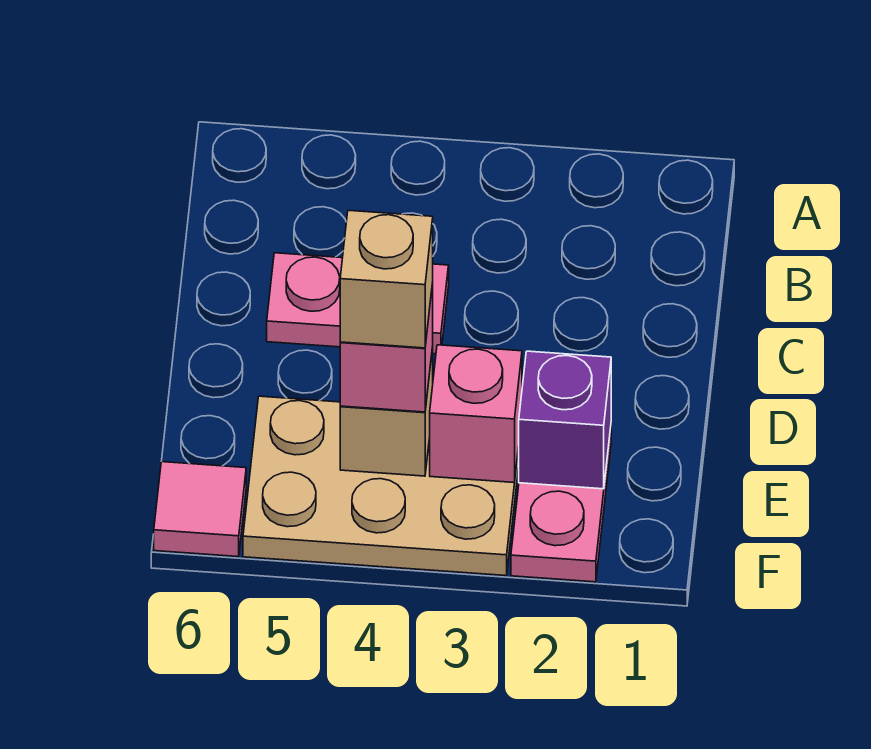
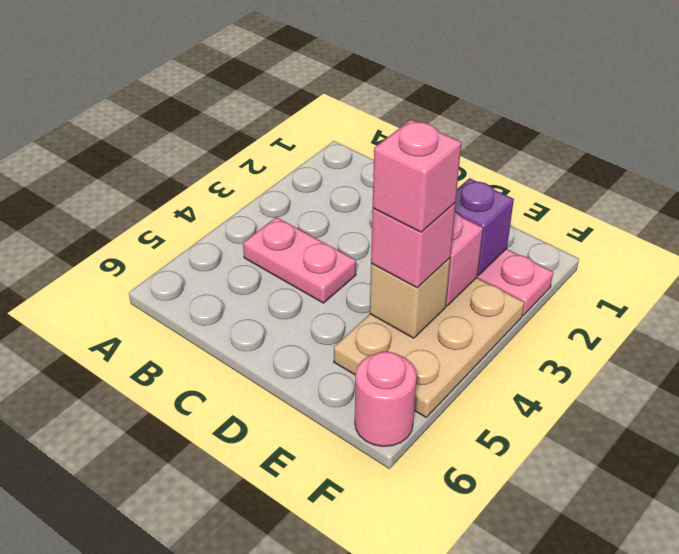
pink plate C4:C5 level 1 -> pink plate B4:C4 level 1
tan brick E4 level 4 -> pink brick E4 level 4
pink tile F6 level 1 -> pink round brick F6 level 1

